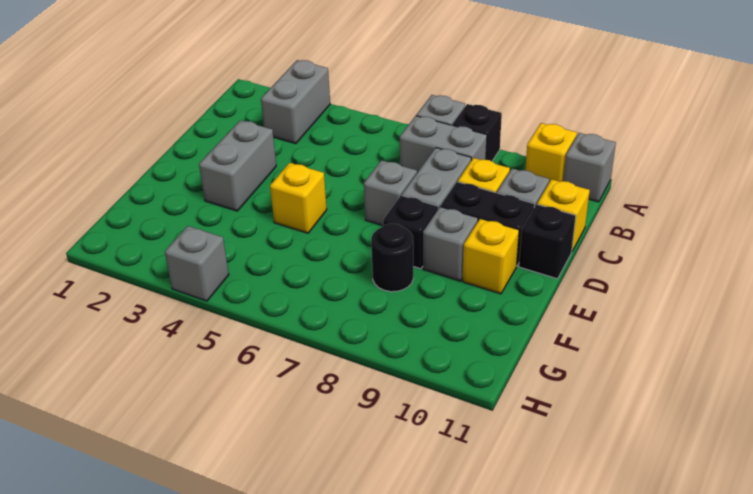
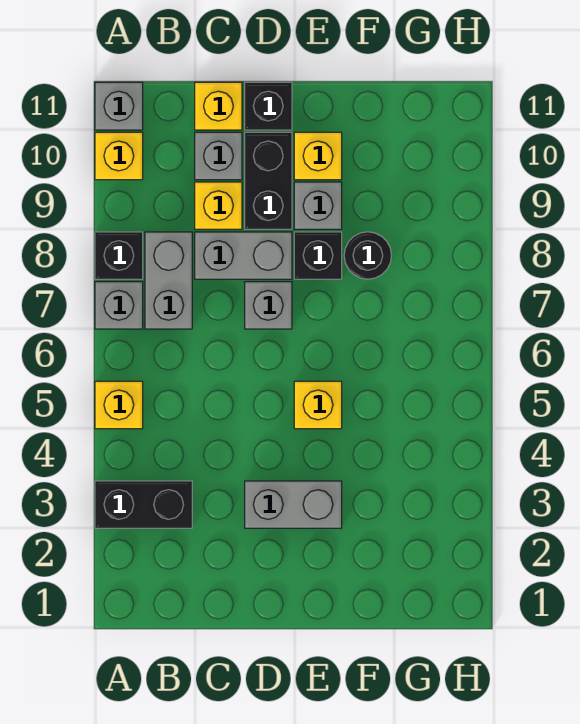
grey brick A3:B3 level 1 -> black brick A3:B3 level 1
none -> yellow brick A5 level 1
grey brick H4 level 1 -> none

